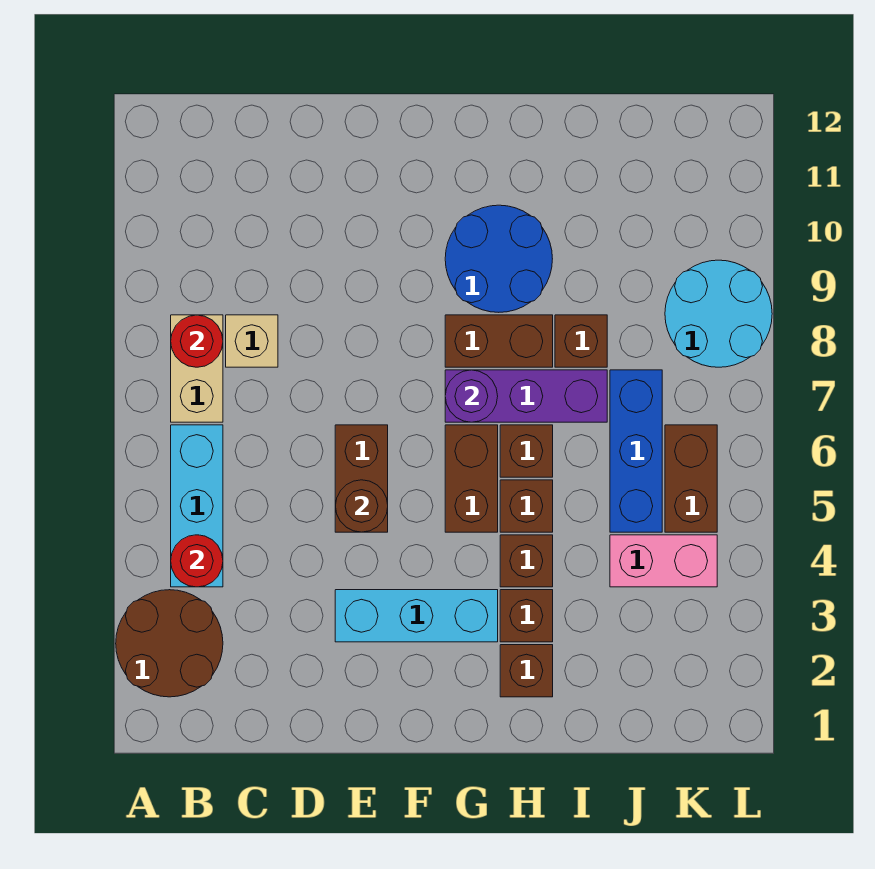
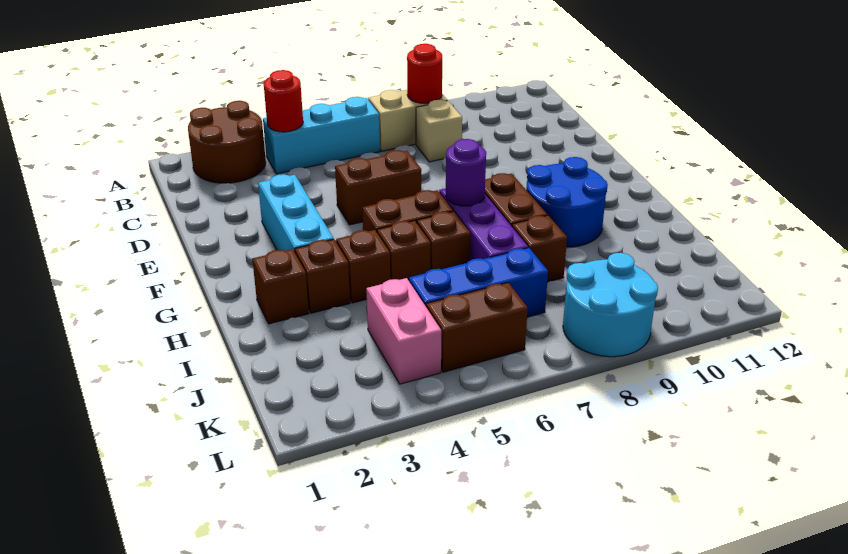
brown round brick E5 level 2 -> none

